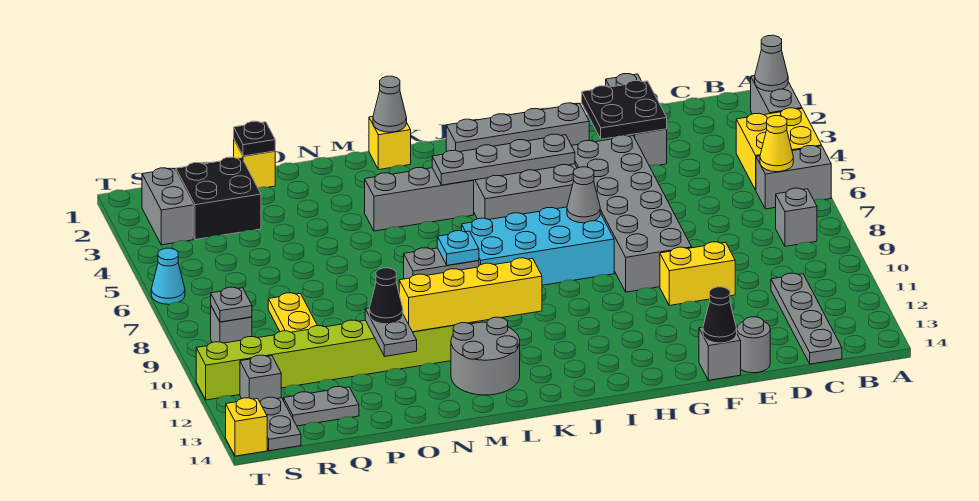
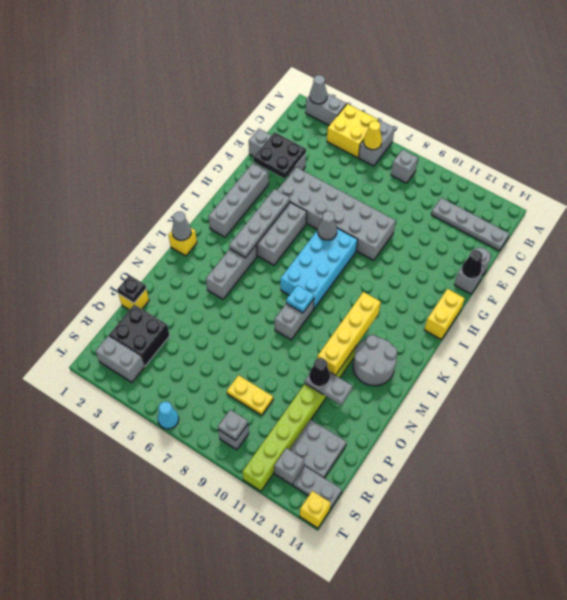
yellow brick E10:F10 level 1 -> yellow brick H14:I14 level 1
grey plate Q13:R13 level 1 -> grey plate Q12:R13 level 1

